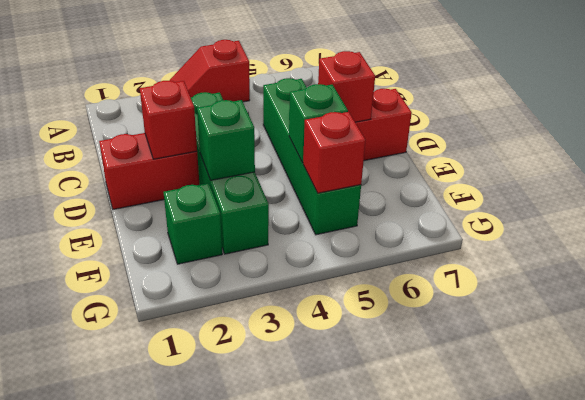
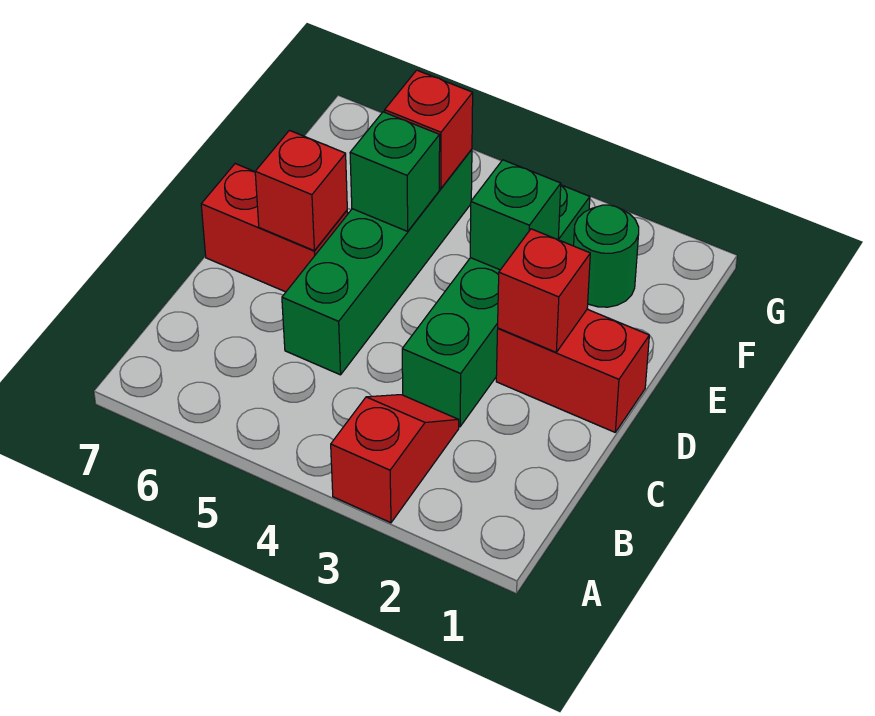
red slope A3:A4 level 1 top 4 -> red slope A3:B3 level 1 top A
green brick F2 level 1 -> green round brick F2 level 1

